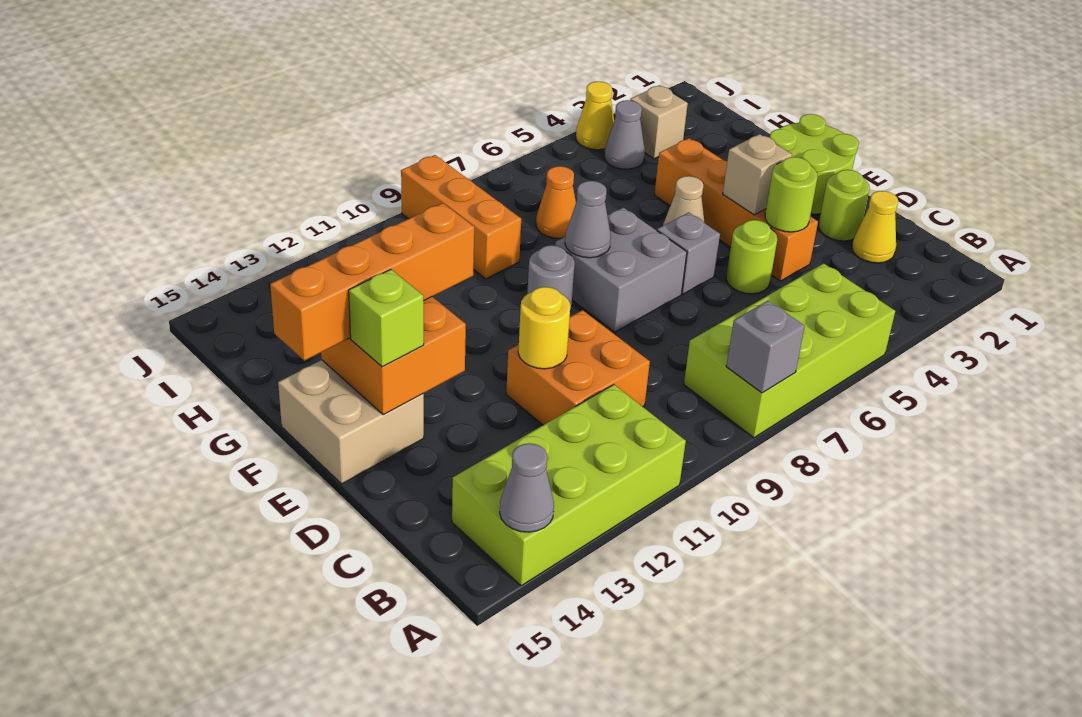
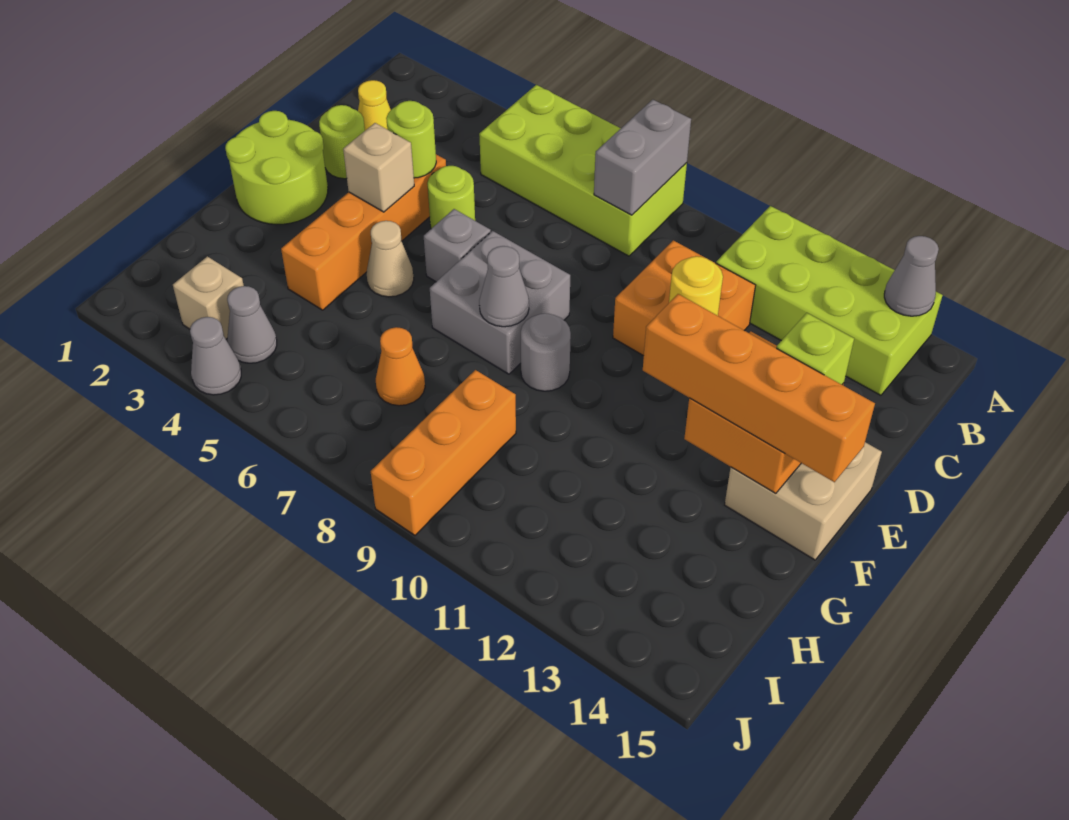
grey brick A8 level 2 -> grey brick A8:B8 level 2
yellow cone J4 level 1 -> grey cone J4 level 1

